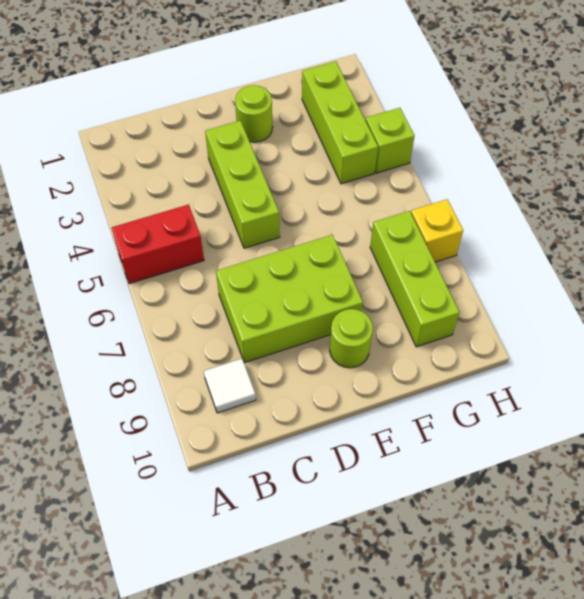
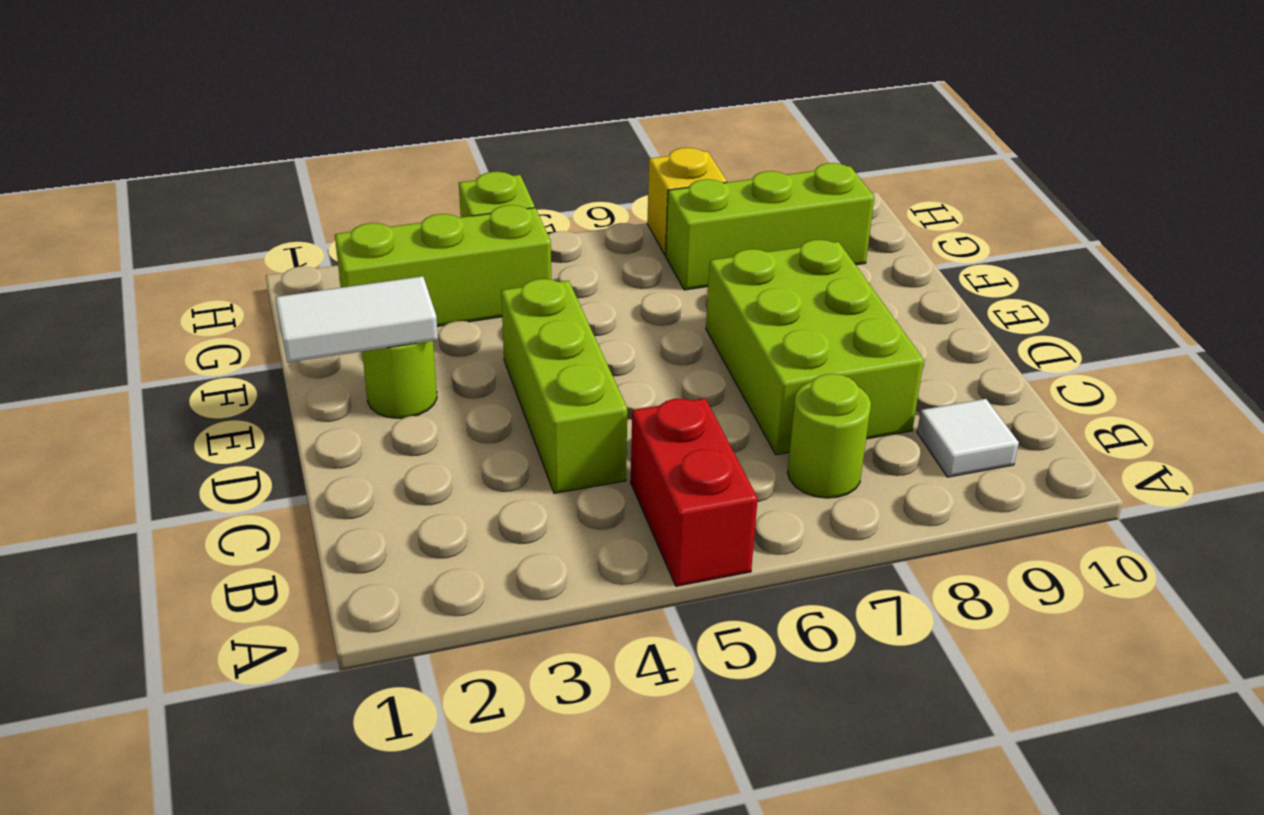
lime brick D3:D5 level 1 -> lime brick C4:E4 level 1
none -> white tile E1:E2 level 2
lime round brick E9 level 1 -> lime round brick B7 level 1

